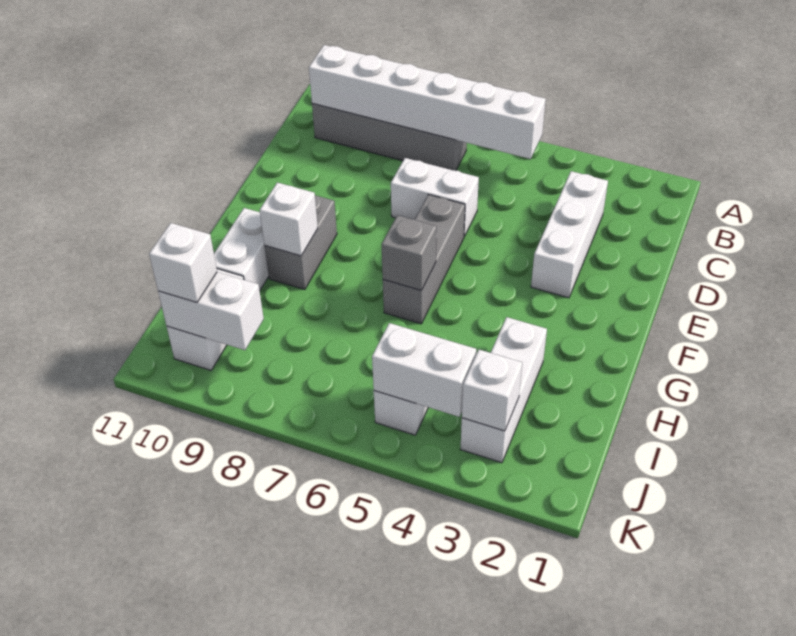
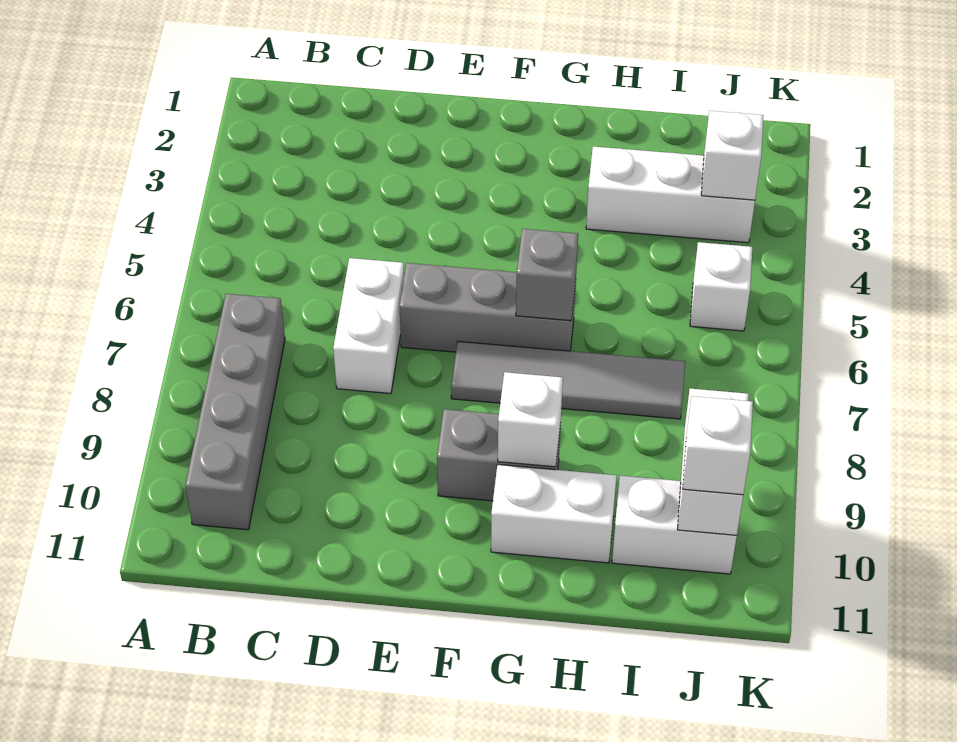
white brick B5:B10 level 2 -> none
white brick C3:E3 level 1 -> none
none -> grey tile F7:I7 level 1
white brick J4:J5 level 2 -> none

